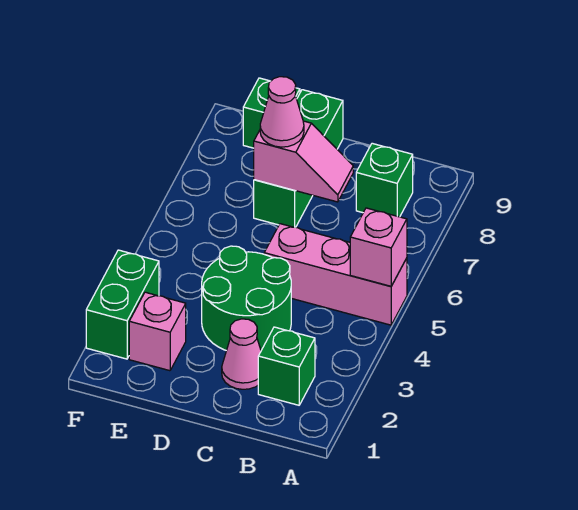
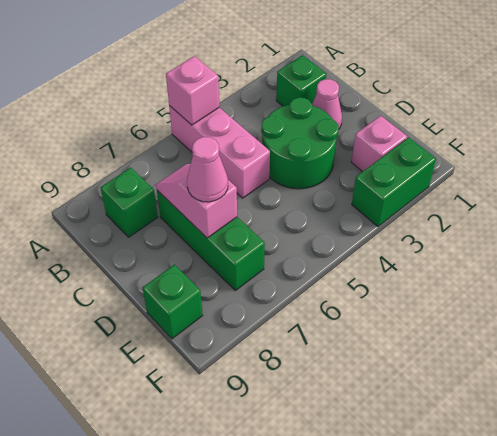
green brick D7:D9 level 1 -> green brick C7:E7 level 1

